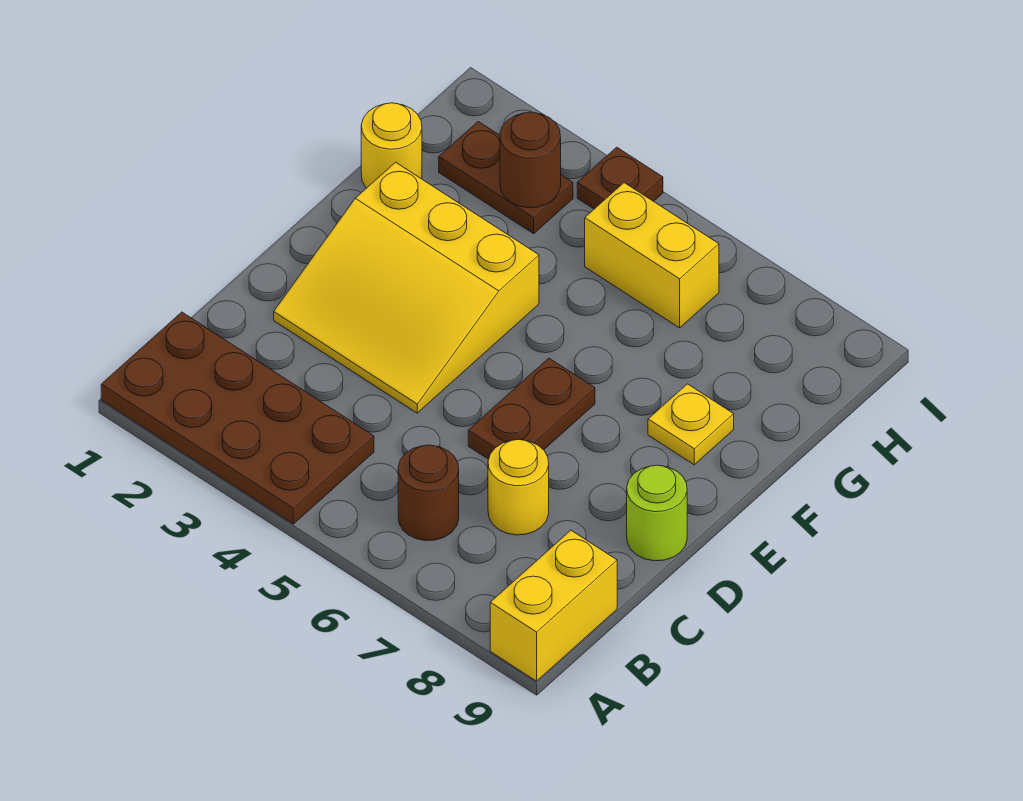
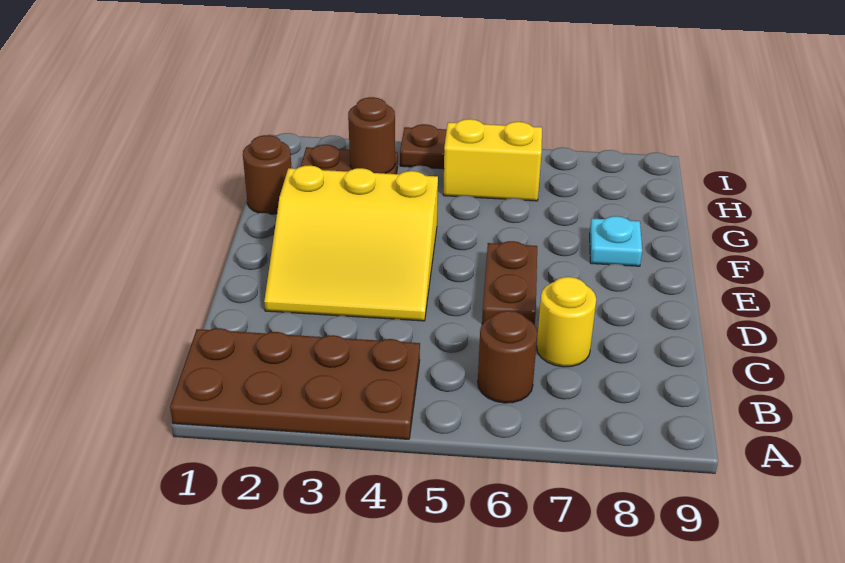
yellow brick A9:B9 level 1 -> none
lime round brick D9 level 1 -> none
yellow plate F8 level 1 -> cyan plate F8 level 1
yellow round brick G1 level 1 -> brown round brick G1 level 1

